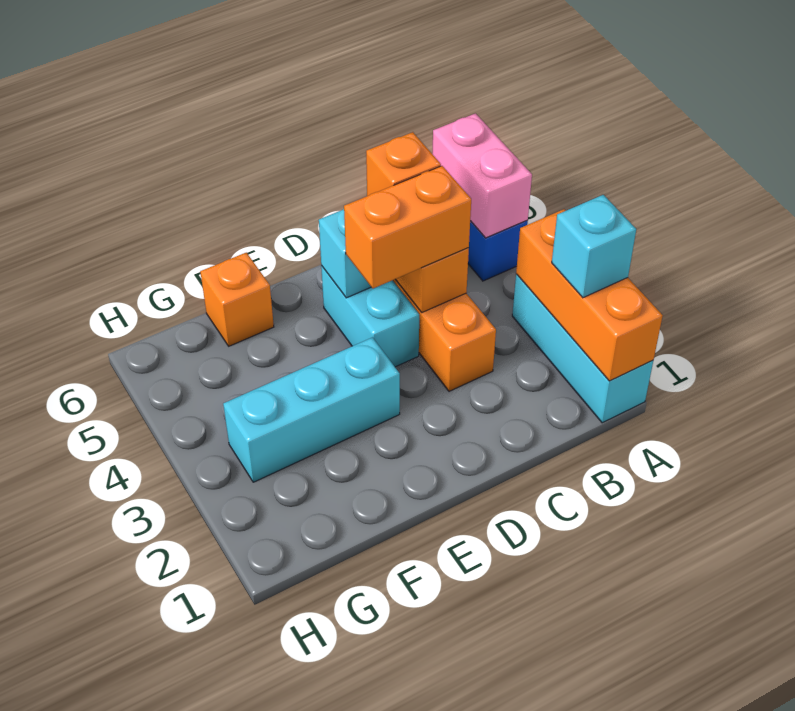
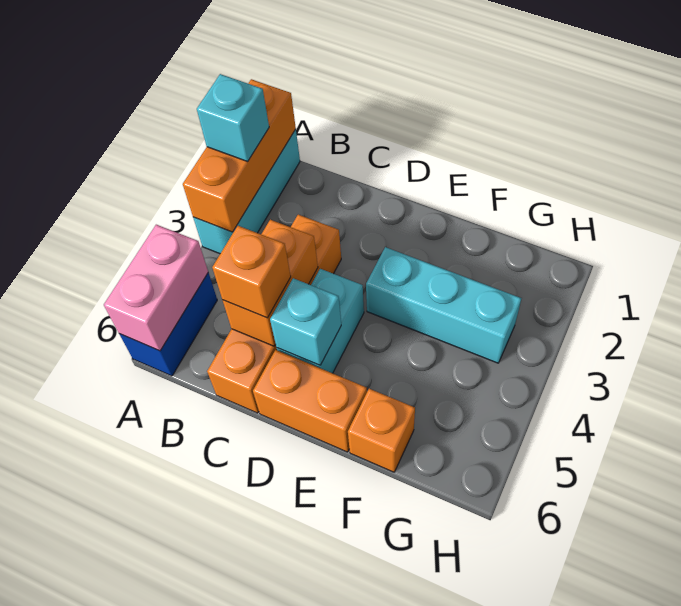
orange brick C4:D4 level 3 -> orange brick D6:E6 level 1

